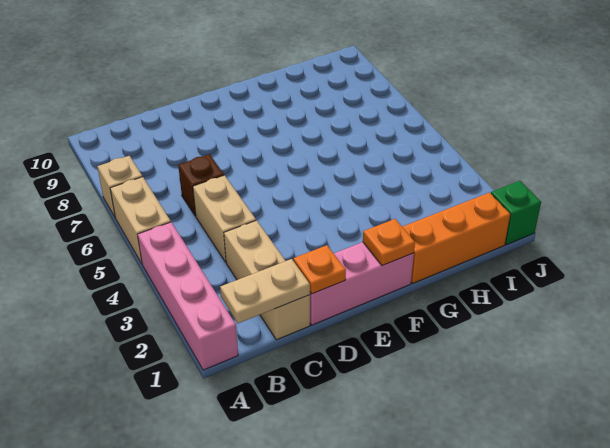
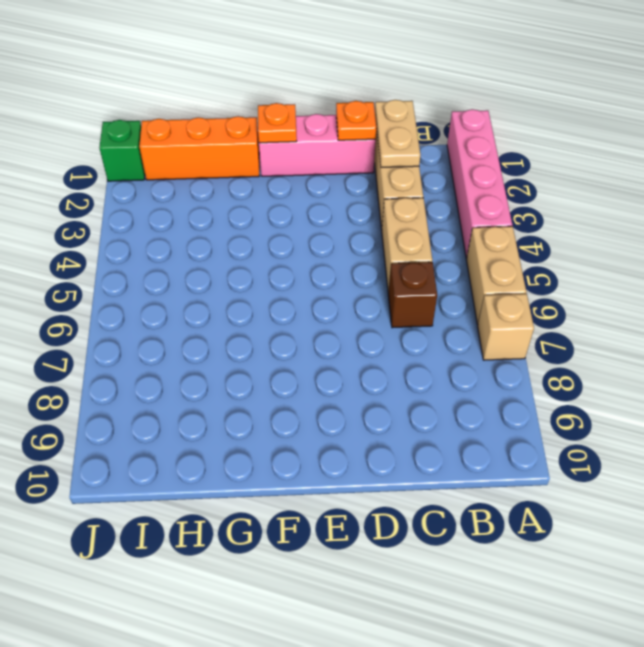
tan plate B1:C1 level 2 -> tan plate C1:C2 level 2

